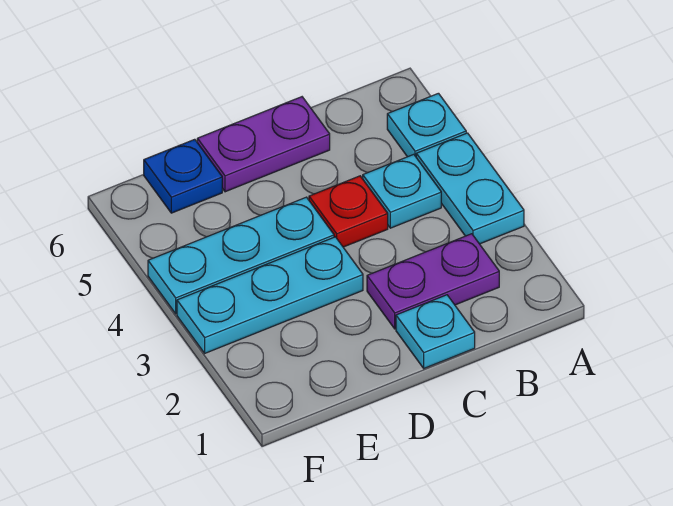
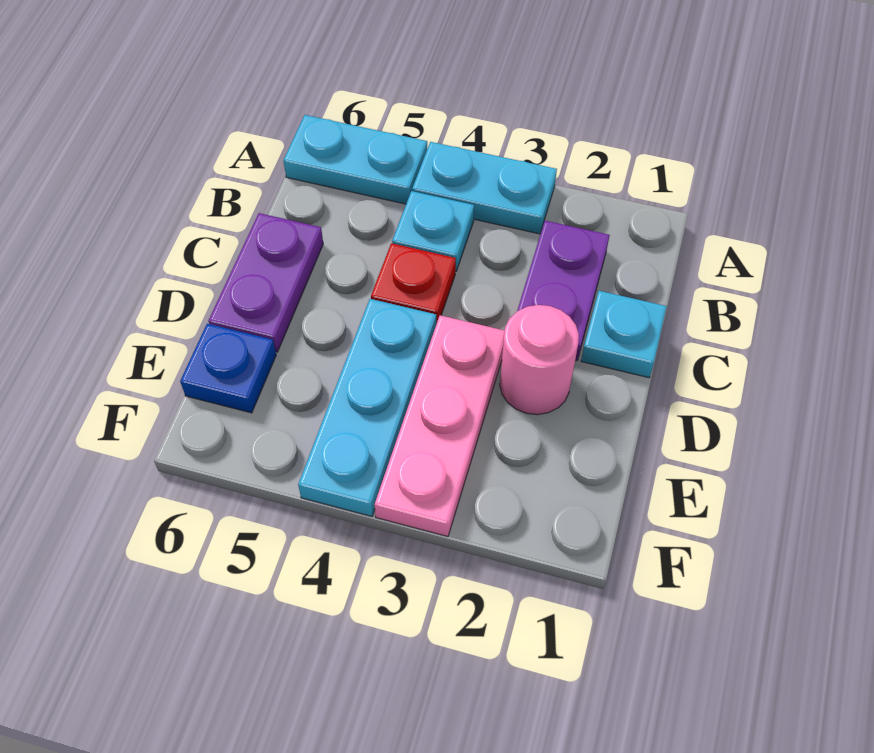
cyan plate A5 level 1 -> cyan plate A5:A6 level 1
none -> pink round brick D2 level 1
cyan plate D3:F3 level 1 -> pink plate D3:F3 level 1

